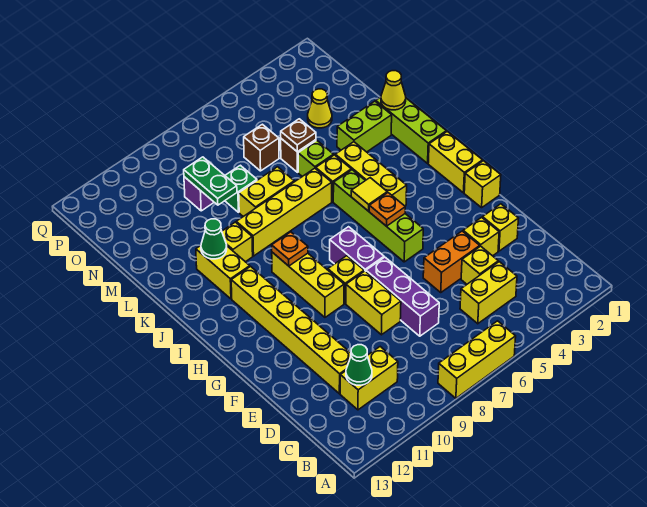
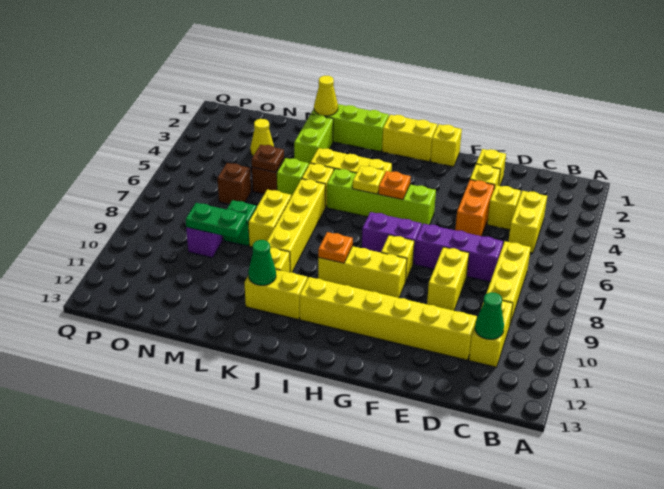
yellow brick A6:A8 level 1 -> yellow brick C7:C9 level 1
yellow brick E8:F8 level 1 -> yellow brick E8:E9 level 1
yellow tile I5 level 2 -> yellow plate I5 level 2

